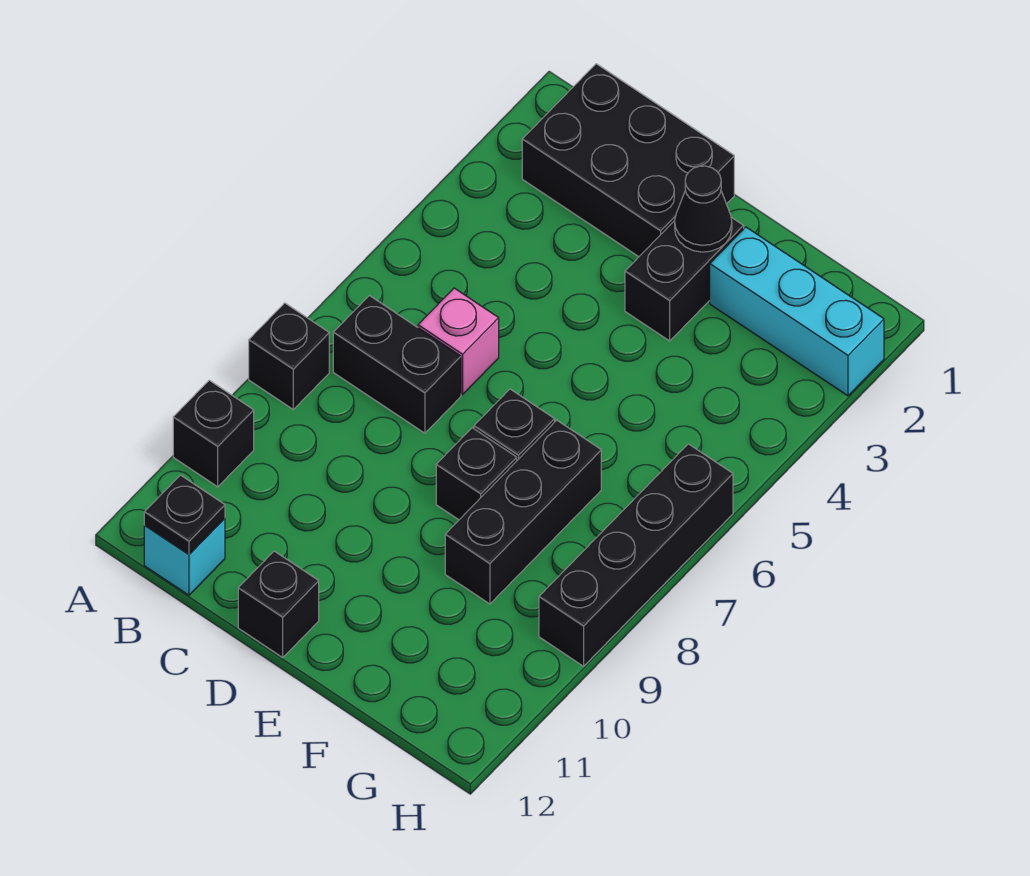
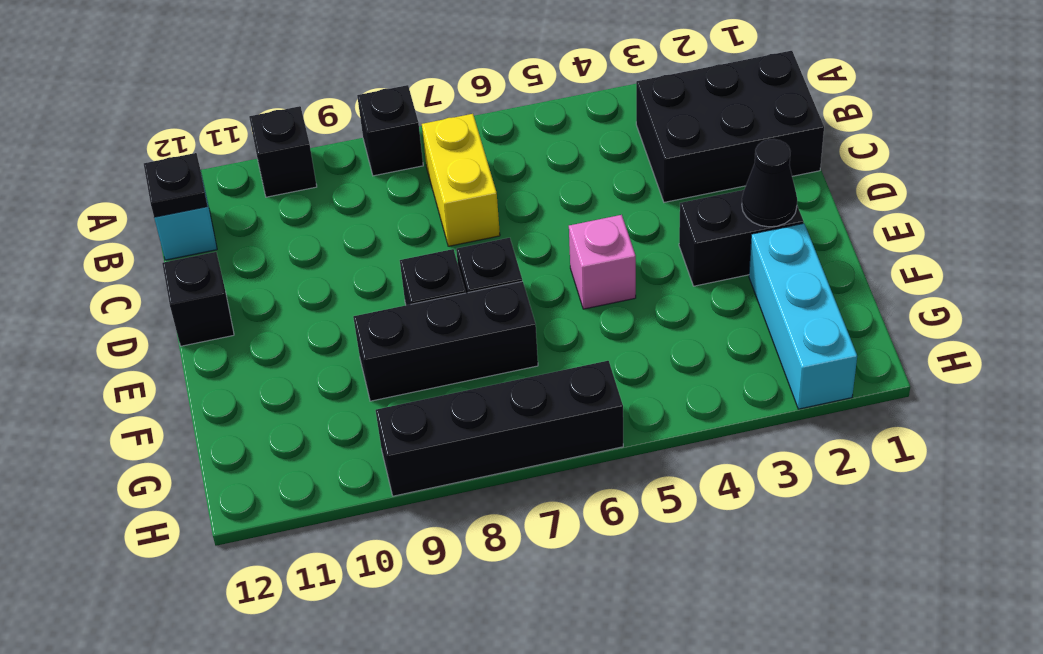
black brick B1:D2 level 1 -> black brick B1:C3 level 1
black brick B7:C7 level 1 -> yellow brick B7:C7 level 1
pink brick C6 level 1 -> pink brick E5 level 1

